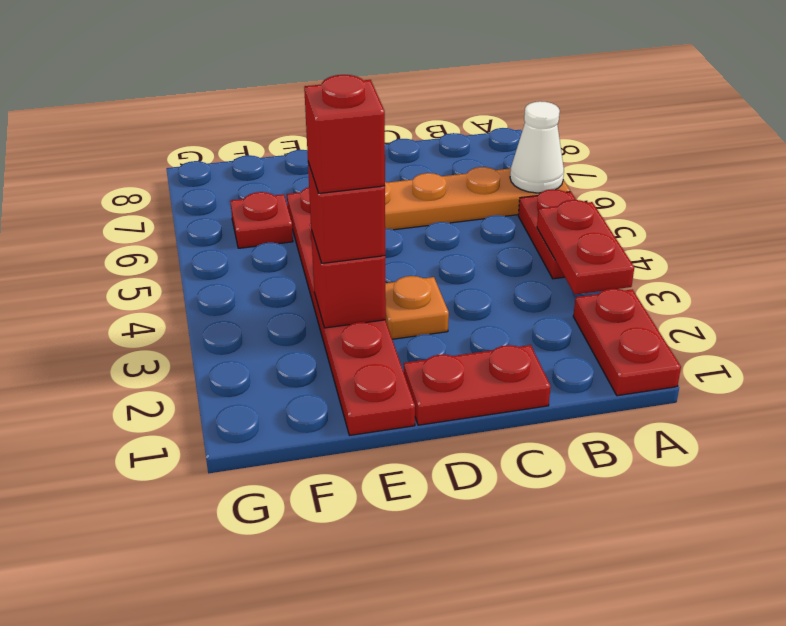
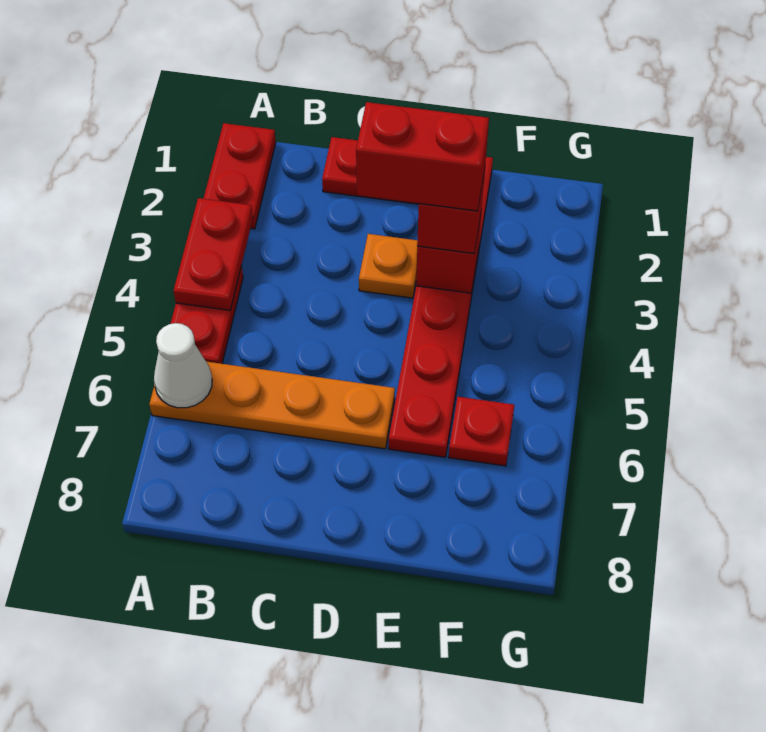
red brick E3 level 4 -> red brick D3:E3 level 4

